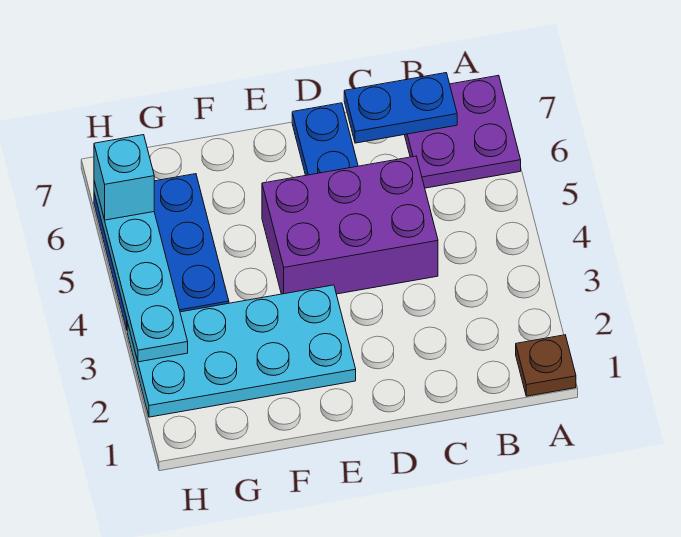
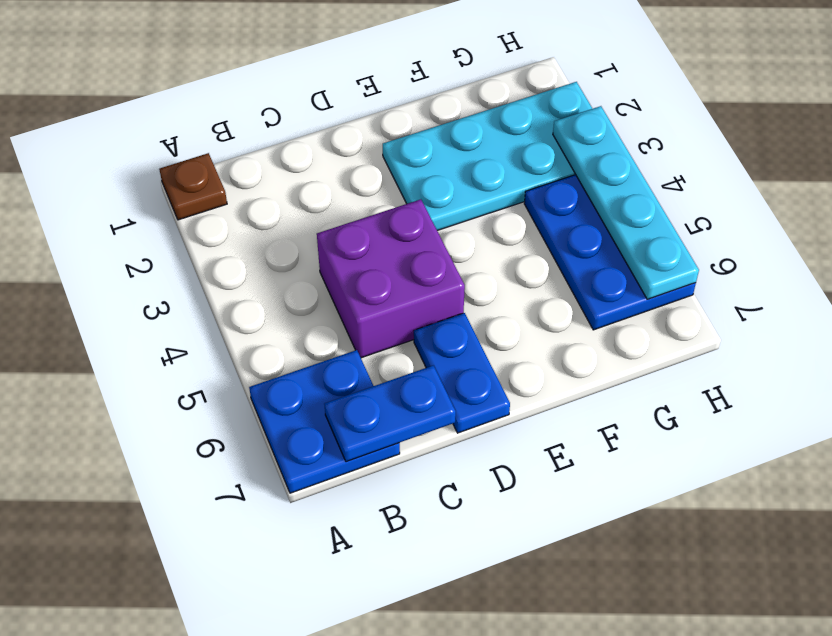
purple plate A6:B7 level 1 -> blue plate A6:B7 level 1
purple brick C4:E5 level 1 -> purple brick C4:D5 level 1
cyan brick H6 level 3 -> none

